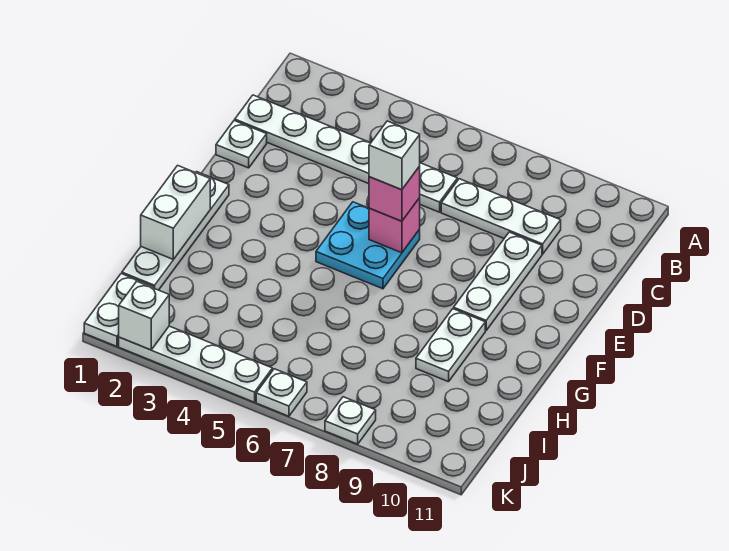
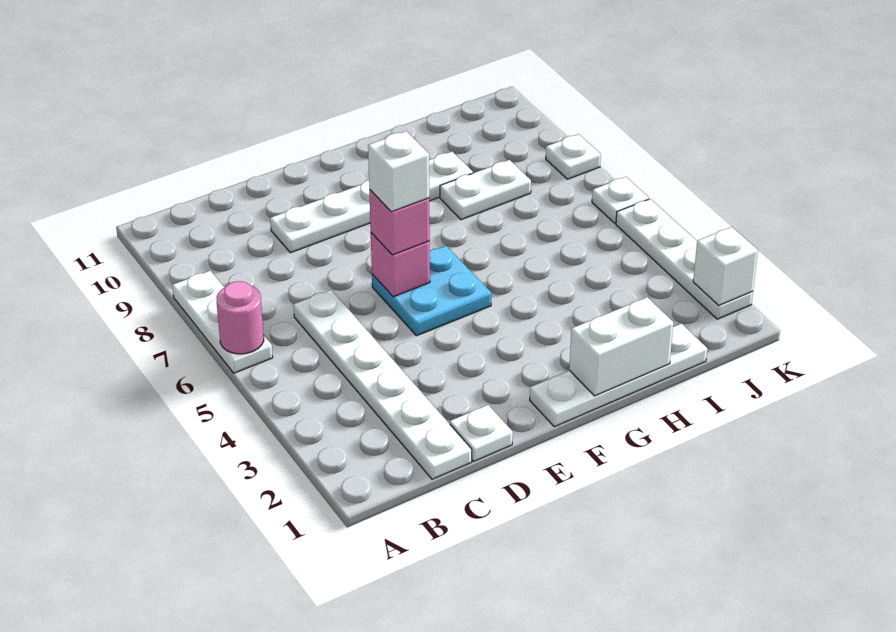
none -> pink round brick A6 level 2
white plate C7:C9 level 1 -> white plate A6:A8 level 1
white plate J1:K1 level 1 -> white plate H8:I8 level 1

